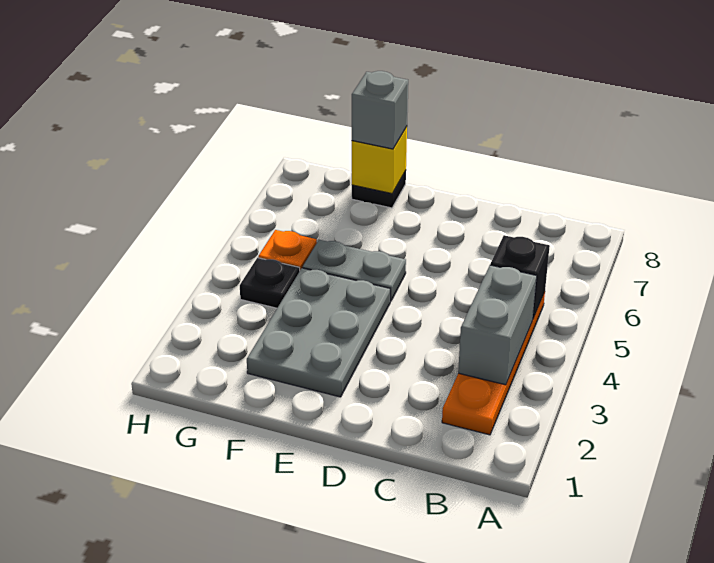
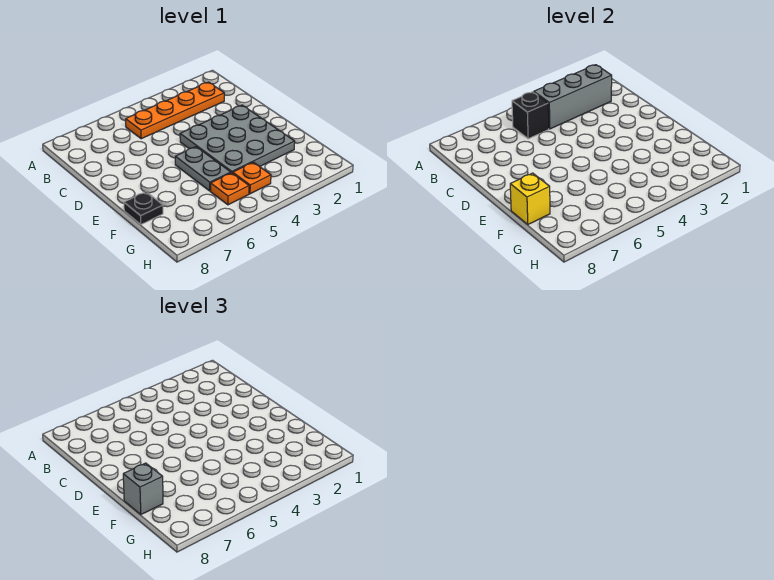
grey brick B3:B4 level 2 -> grey brick B2:B4 level 2
grey plate E2:F4 level 1 -> grey plate D2:F4 level 1
black plate G4 level 1 -> orange plate G4 level 1

